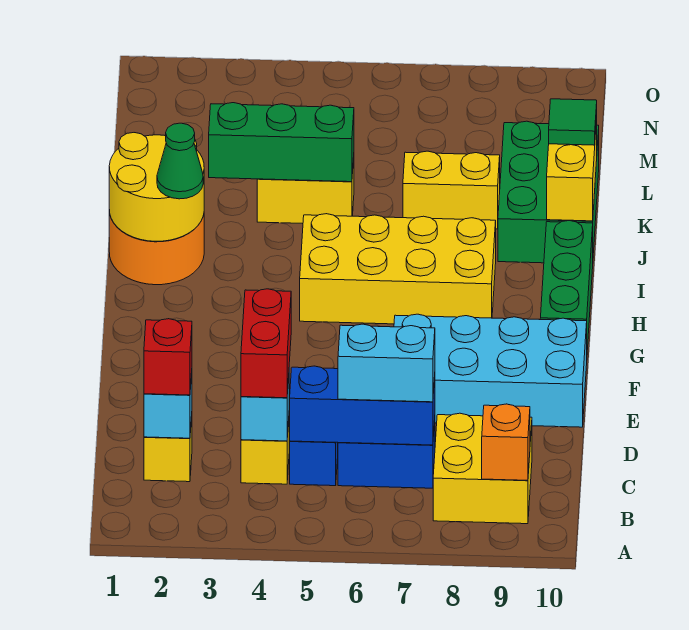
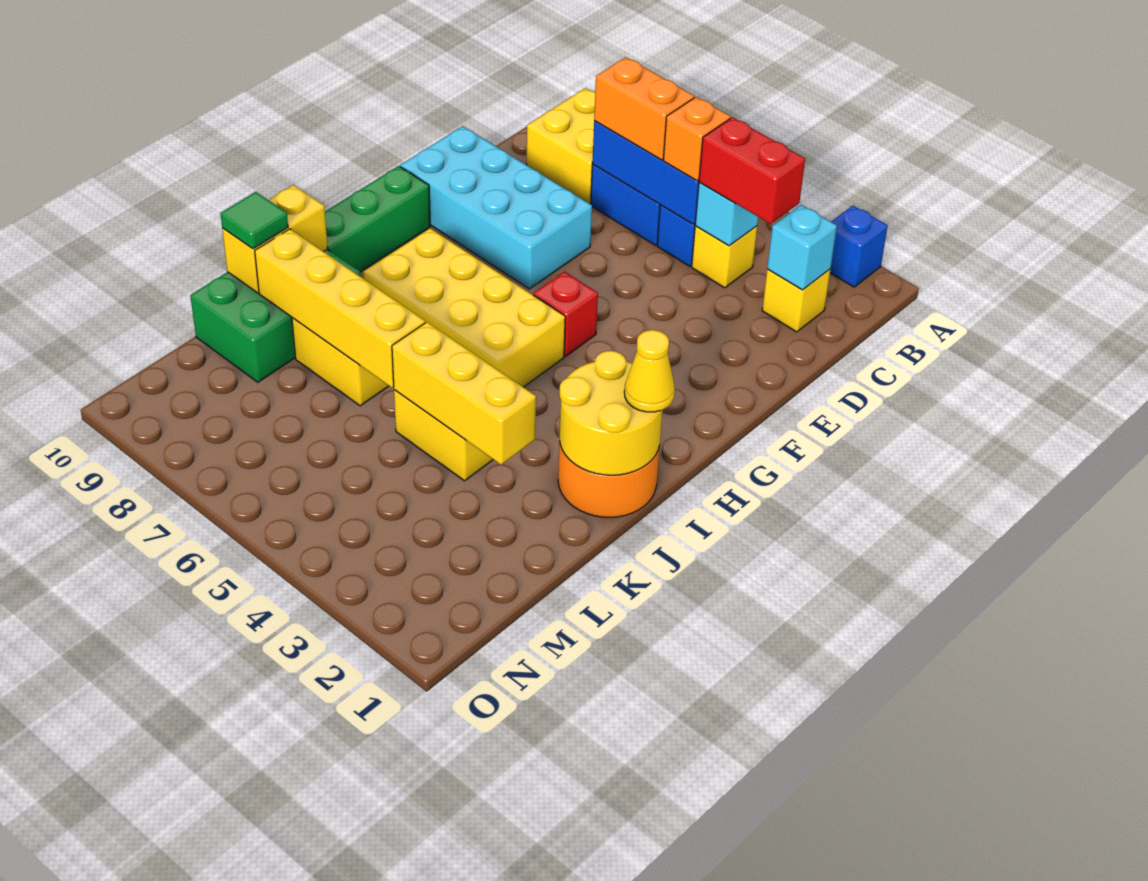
none -> blue brick A2 level 1
orange brick B9 level 2 -> orange brick C5 level 3
red brick C2 level 3 -> red brick G5 level 1
red brick C4:D4 level 3 -> red brick C3:C4 level 3
cyan brick C6:C7 level 3 -> orange brick C6:C7 level 3
none -> yellow cone I1 level 3
green cone I2 level 3 -> none
green brick K3:K5 level 2 -> yellow brick K3:K5 level 2
none -> yellow brick K6:K9 level 2

